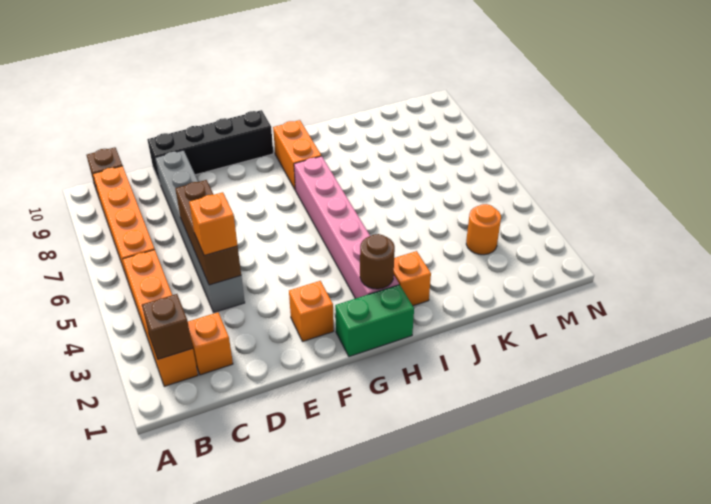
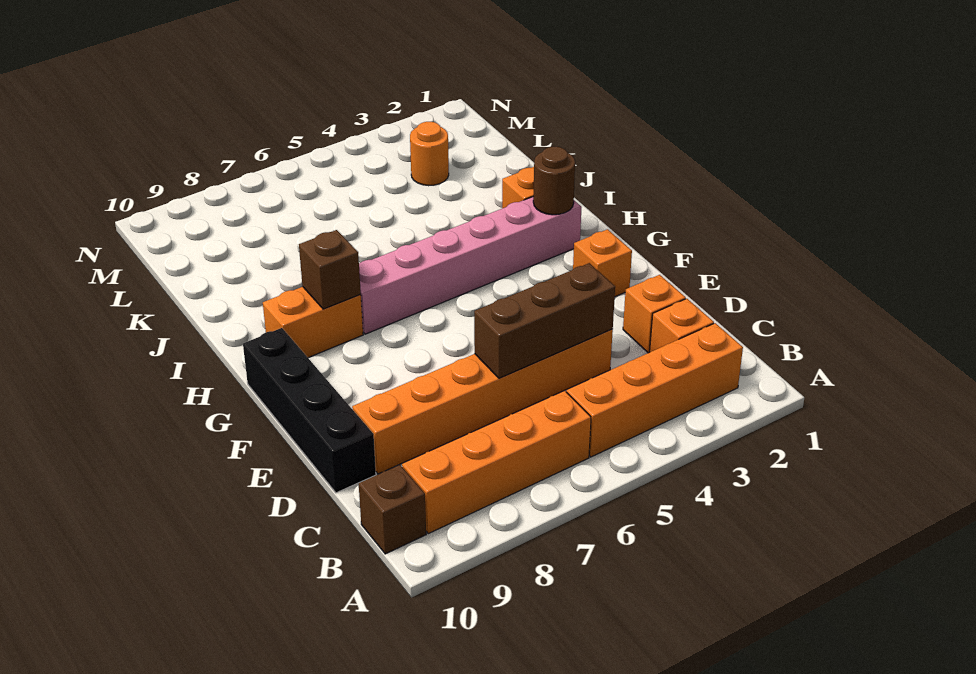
brown brick B2 level 2 -> brown brick H8 level 2
grey brick D4:D9 level 1 -> orange brick D4:D9 level 1
orange brick D4 level 3 -> orange brick D2 level 1
green brick G1:H1 level 1 -> none

